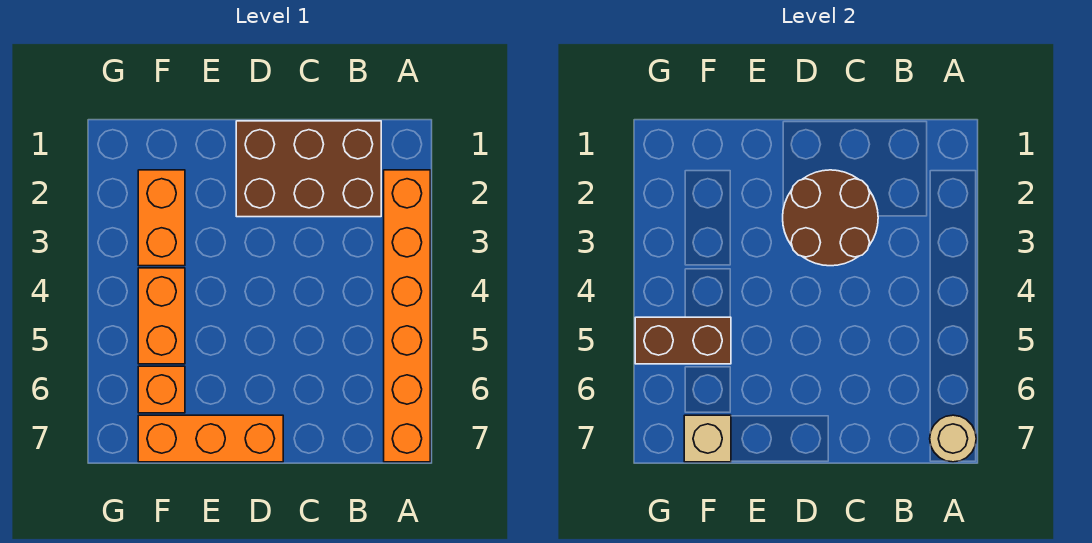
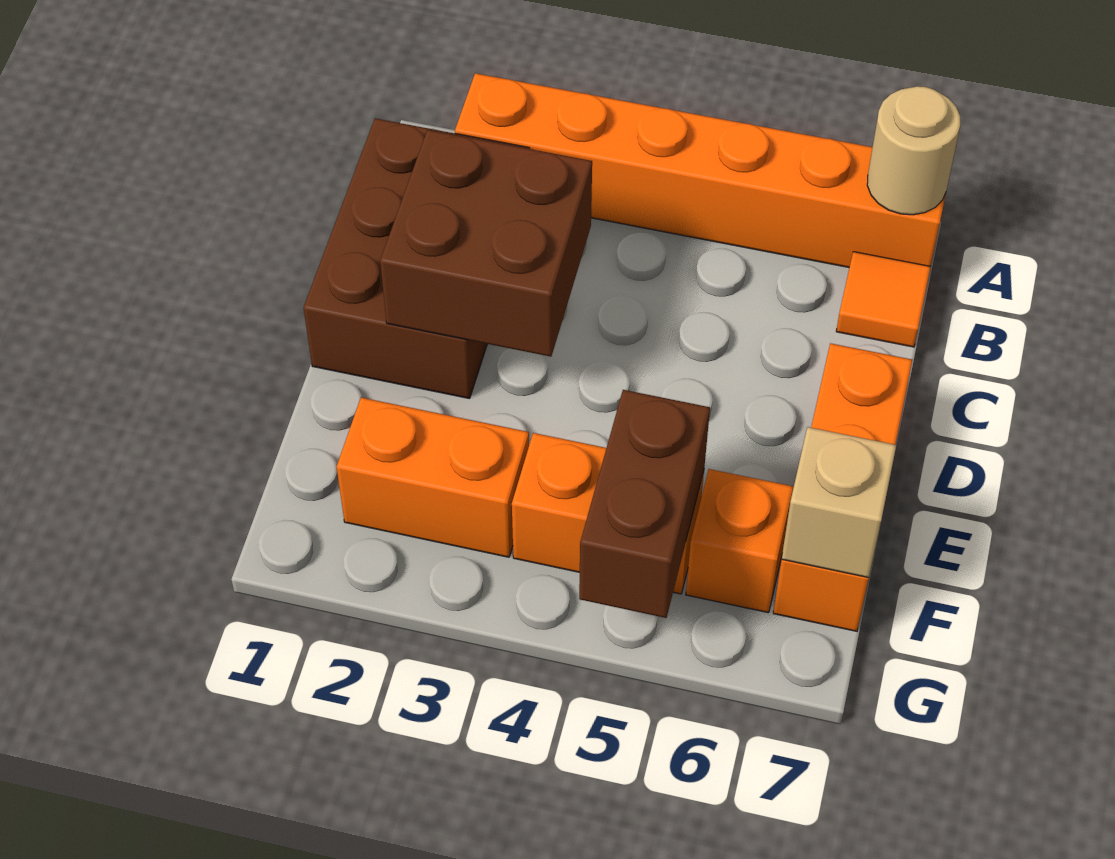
none -> orange tile B7 level 1
brown round brick C2:D3 level 2 -> brown brick C2:D3 level 2

